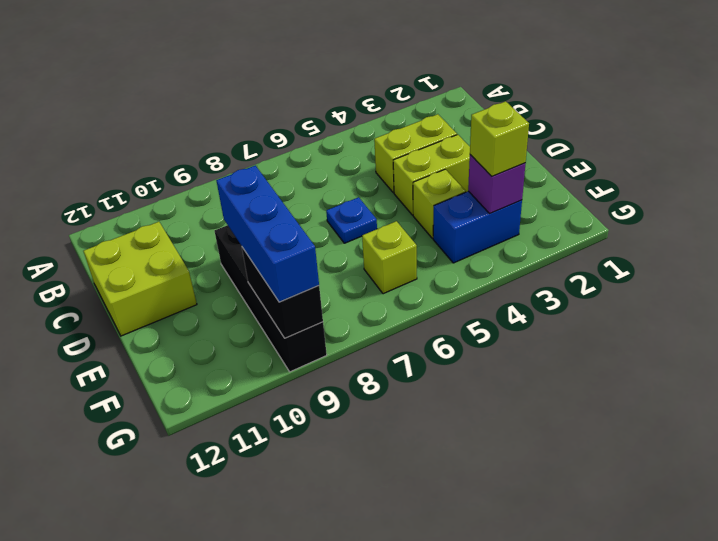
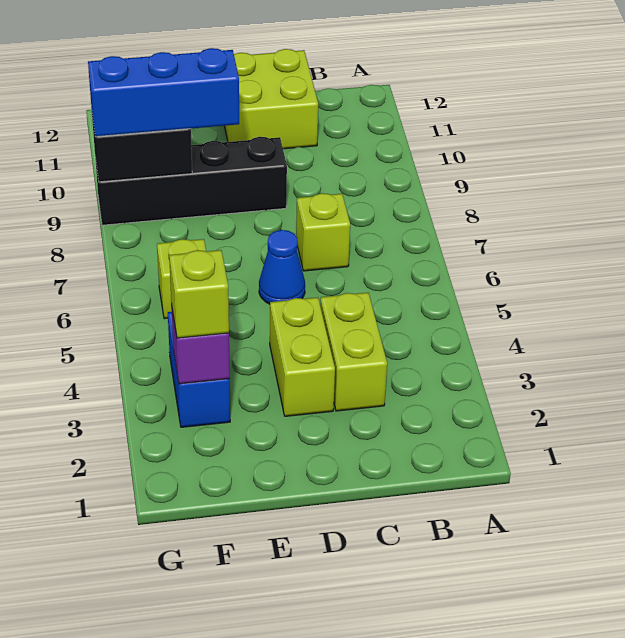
blue plate D6 level 1 -> blue cone D6 level 1
lime brick E4 level 1 -> lime brick C7 level 1

